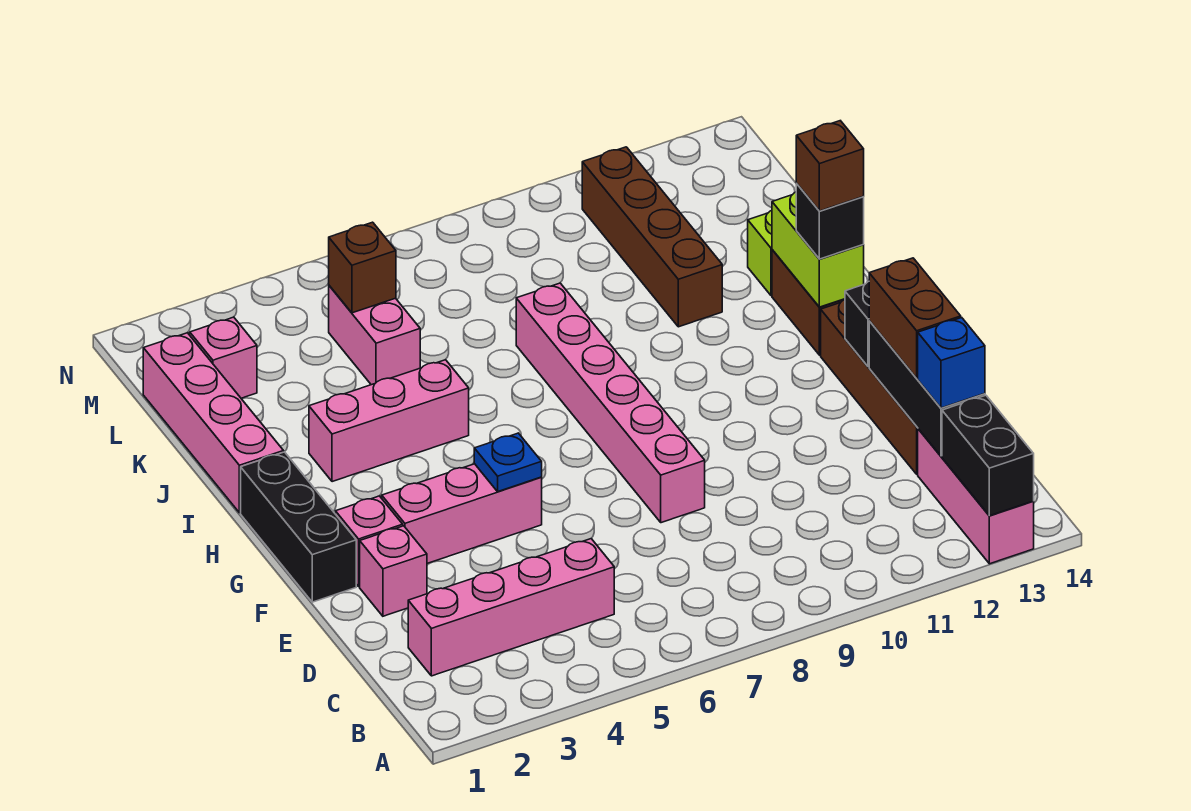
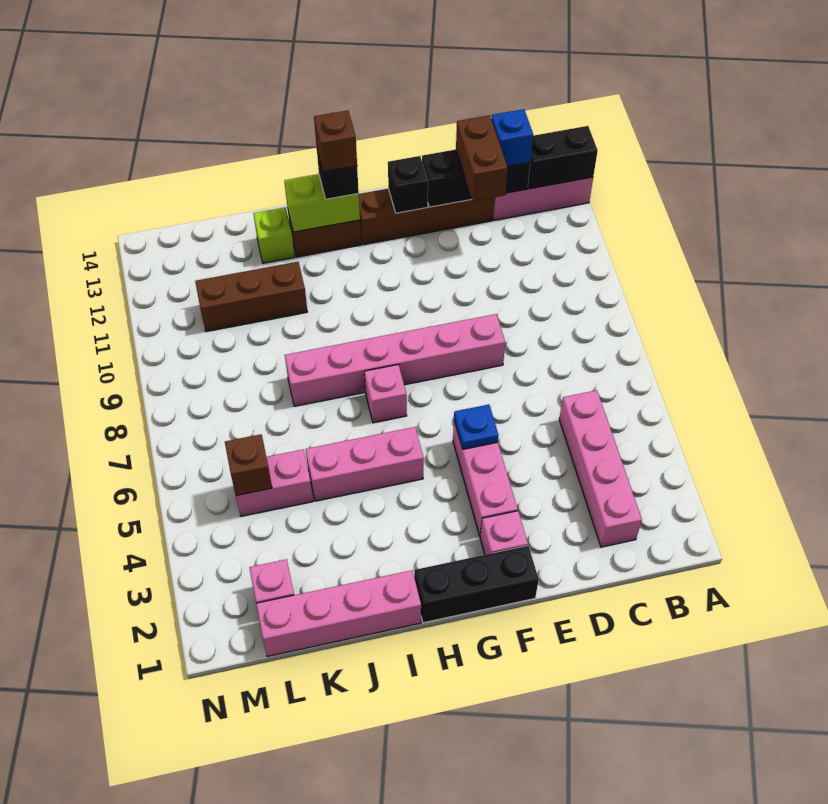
brown brick D13:E13 level 3 -> brown brick D12:D13 level 3
pink brick E2 level 1 -> pink brick H7 level 1
pink brick I3:I5 level 1 -> pink brick H5:J5 level 1
brown brick J11:M11 level 1 -> brown brick J11:L11 level 1

